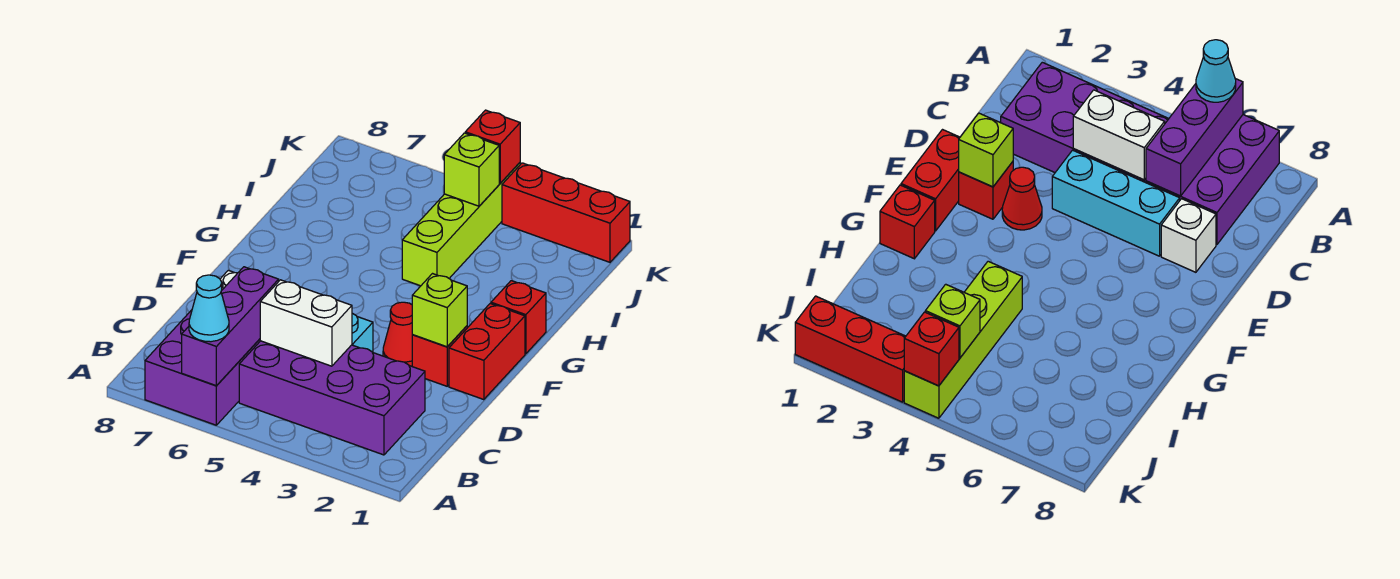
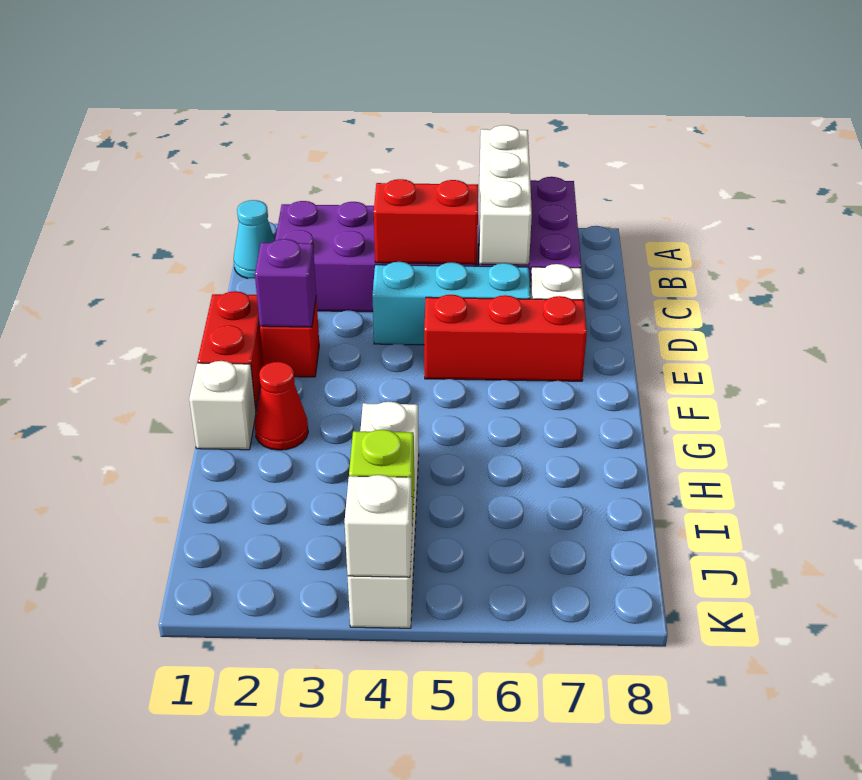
purple brick A6:C6 level 2 -> white brick A6:C6 level 2
cyan cone A6 level 3 -> cyan cone B1 level 1
white brick C4:C5 level 2 -> red brick C4:C5 level 2
lime brick E2 level 2 -> purple brick E2 level 2
red cone E3 level 1 -> red cone G2 level 1
red brick G1 level 1 -> white brick G1 level 1
lime brick H4:K4 level 1 -> white brick H4:K4 level 1
red brick K1:K3 level 1 -> red brick E5:E7 level 1
red brick K4 level 2 -> white brick K4 level 2

